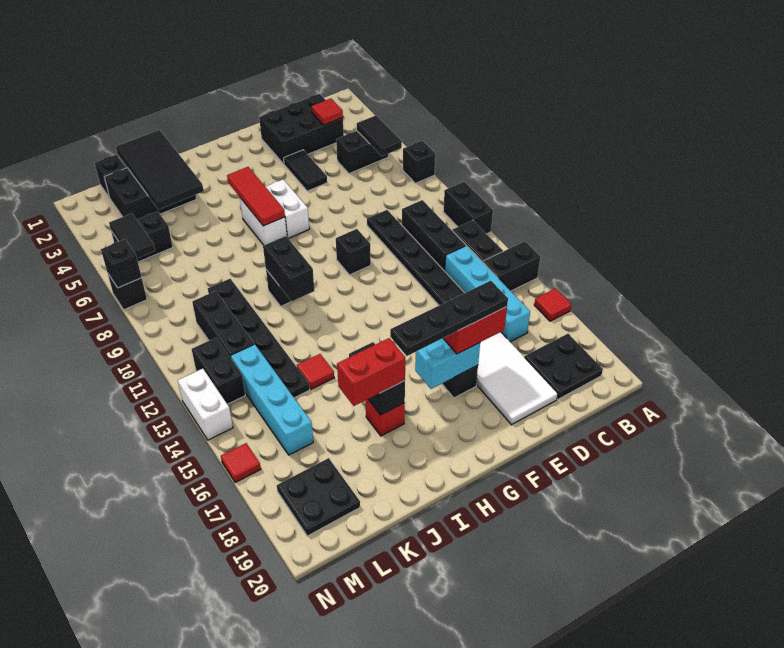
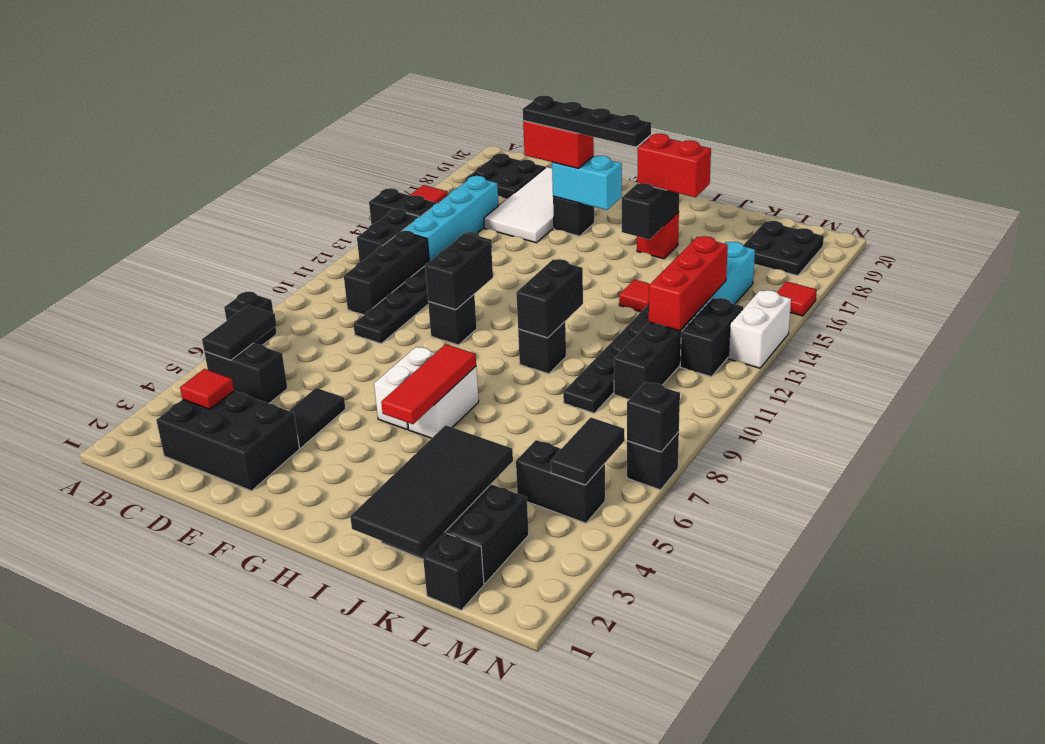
black brick A10:A11 level 1 -> black brick F10:F11 level 2
none -> red brick L12:L14 level 2

